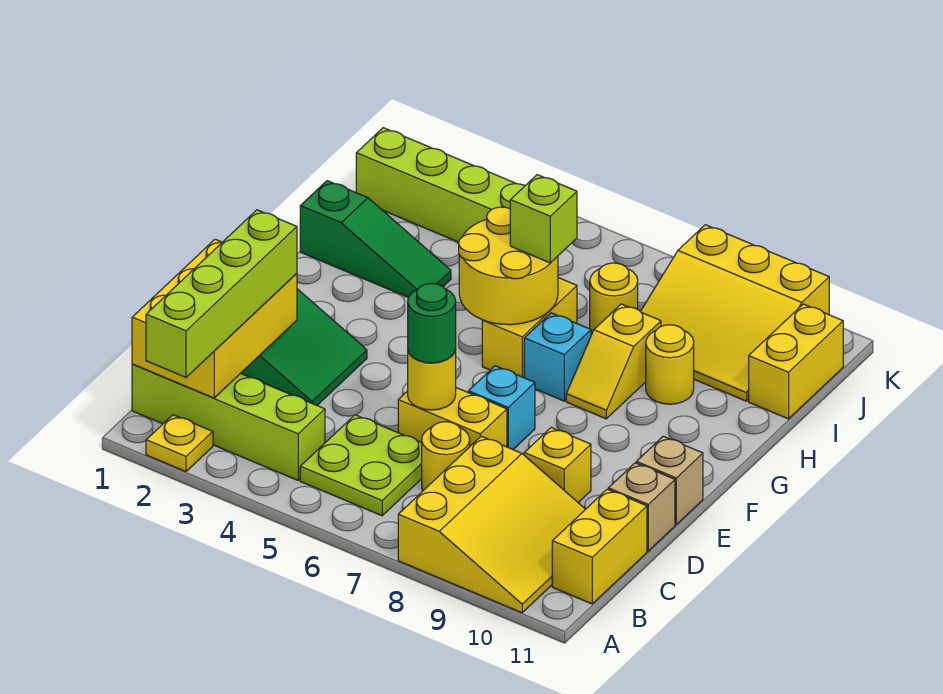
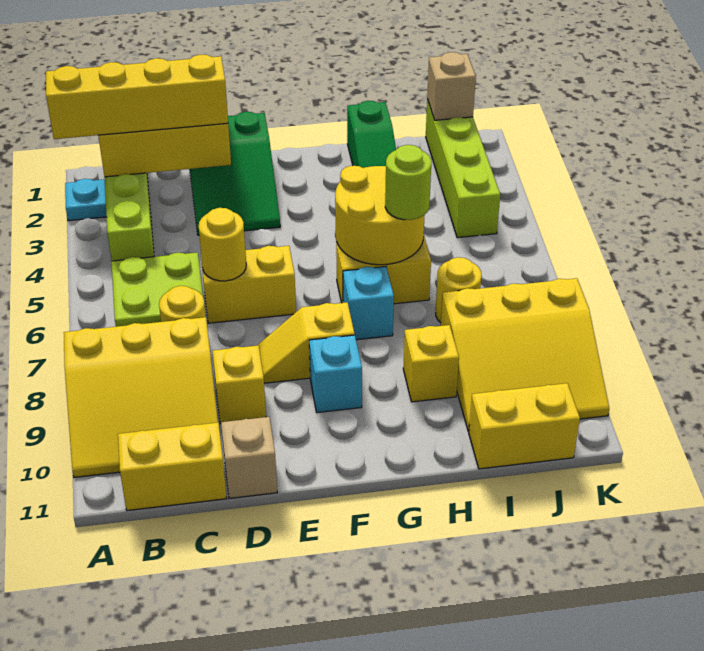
yellow plate A2 level 1 -> cyan plate A2 level 1
lime brick A2:D2 level 3 -> yellow brick A2:D2 level 3
yellow brick D6:D7 level 1 -> yellow brick D6:E6 level 1
green round brick D6 level 3 -> none
cyan brick E7 level 1 -> cyan brick F9 level 1
tan brick E11 level 1 -> tan brick J1 level 2
yellow slope G8:H8 level 1 top H -> yellow slope E8:F8 level 1 top F
lime brick H6 level 3 -> lime round brick H6 level 3
yellow round brick H9 level 1 -> yellow brick H9 level 1
yellow slope I8:K10 level 1 top K -> yellow slope I8:K10 level 1 top 8

